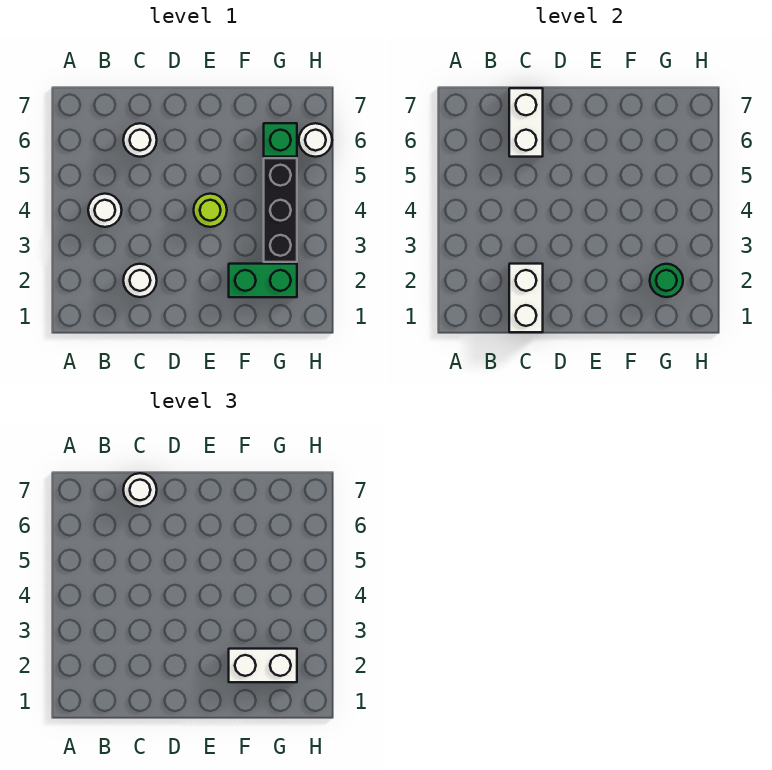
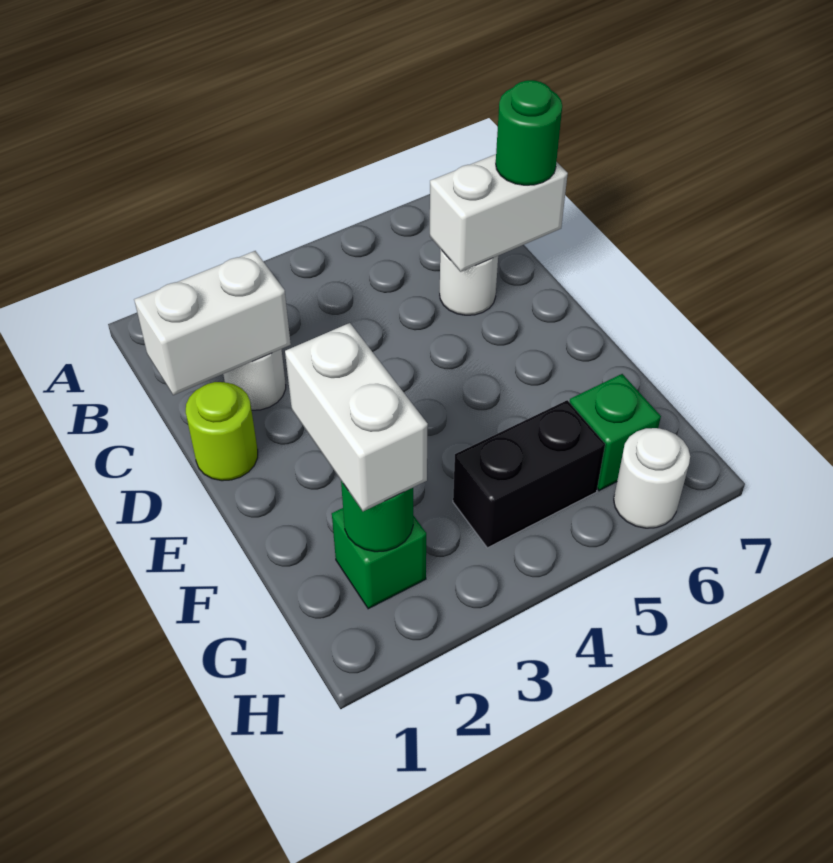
white round brick B4 level 1 -> none
white round brick C7 level 3 -> green round brick C7 level 3
lime round brick E4 level 1 -> lime round brick D1 level 1
green brick F2:G2 level 1 -> green brick G2 level 1
black brick G3:G5 level 1 -> black brick G4:G5 level 1

